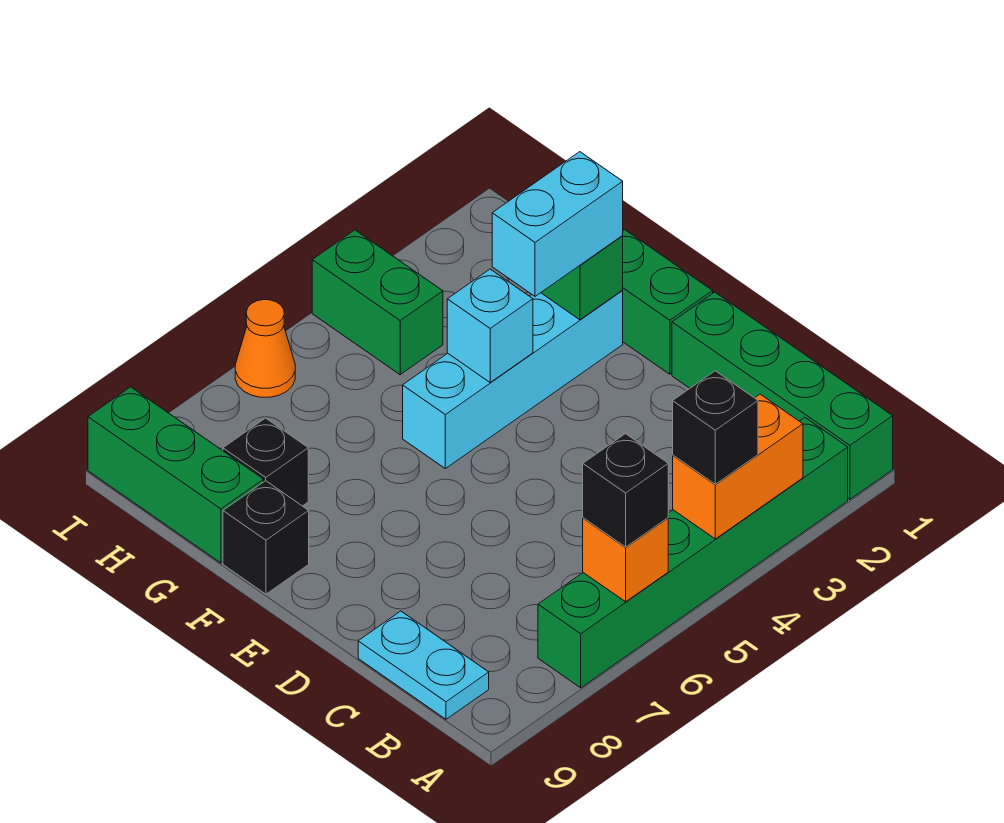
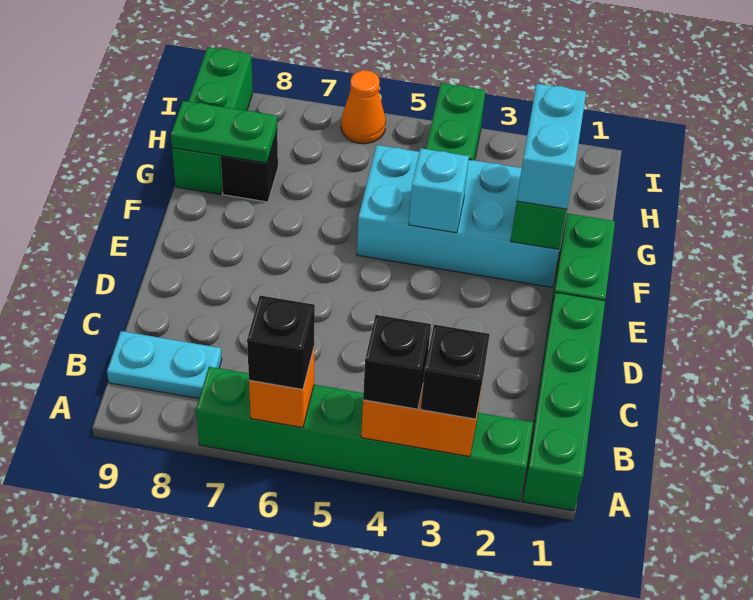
cyan plate B9:C9 level 1 -> cyan plate B8:B9 level 1
cyan brick F2:F5 level 1 -> cyan brick F2:G5 level 1
cyan brick F2:F3 level 3 -> cyan brick F2:G2 level 3
black brick F9 level 1 -> black brick A3 level 3
none -> green plate G8:G9 level 2

